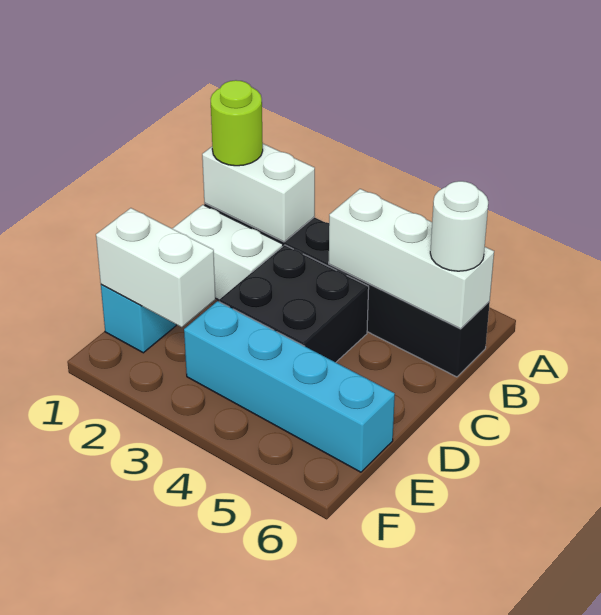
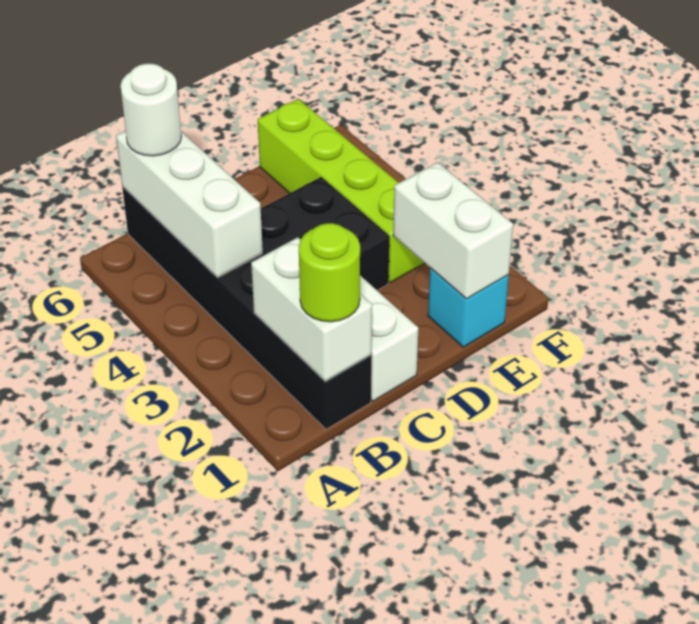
cyan brick E3:E6 level 1 -> lime brick E3:E6 level 1

